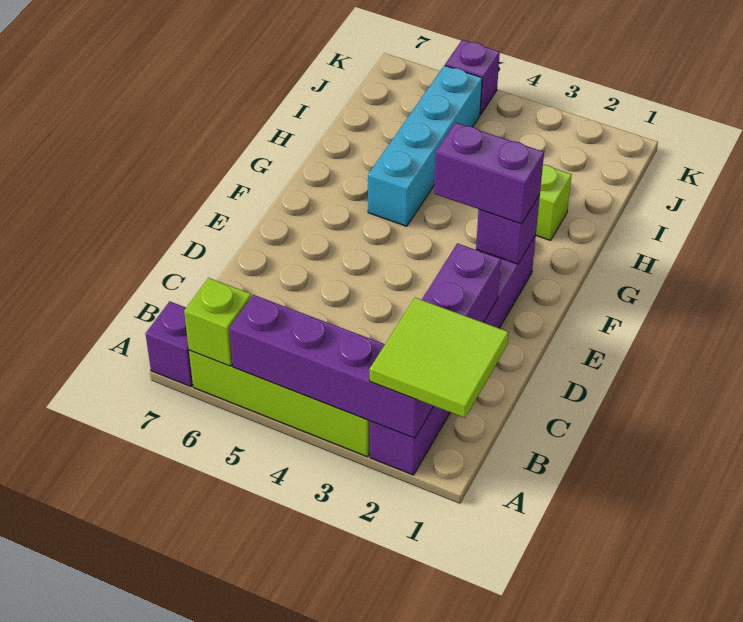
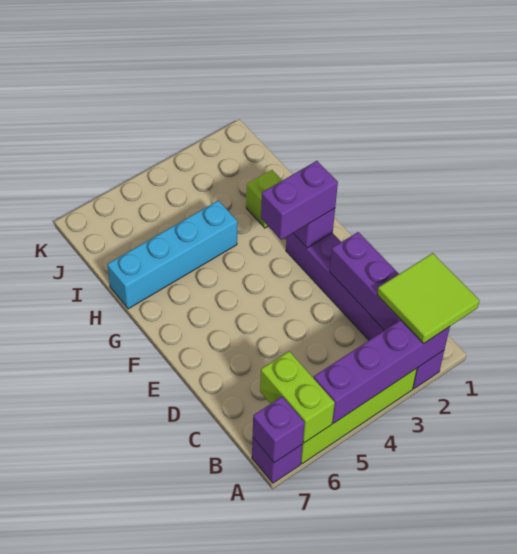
lime brick A6 level 2 -> lime brick A6:B6 level 2
cyan brick G5:J5 level 1 -> cyan brick H4:H7 level 1
purple brick K5 level 1 -> purple brick A7 level 2

